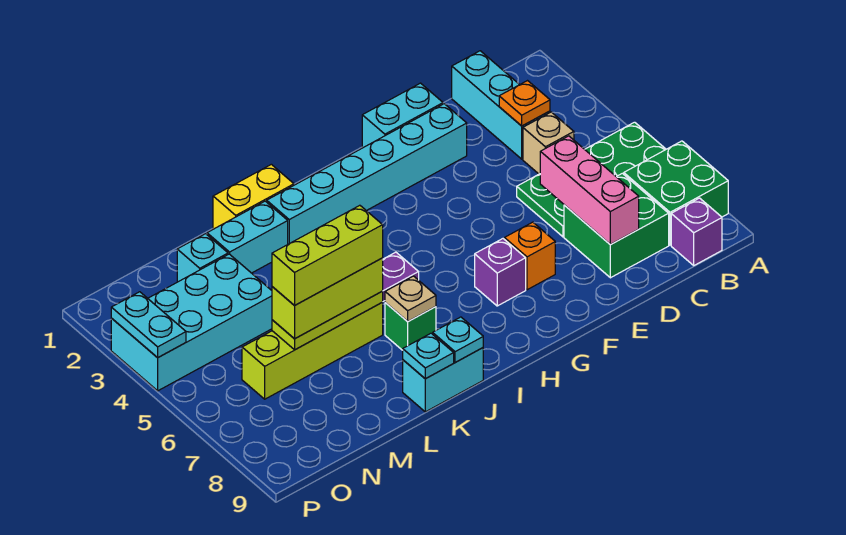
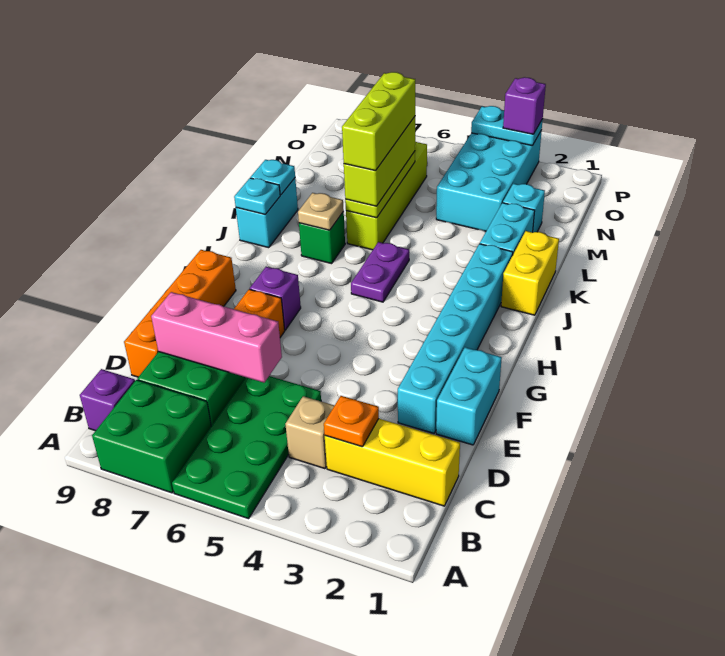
cyan brick C1:C3 level 1 -> yellow brick C1:C3 level 1
none -> orange brick D9:G9 level 1
none -> purple brick P3 level 3

